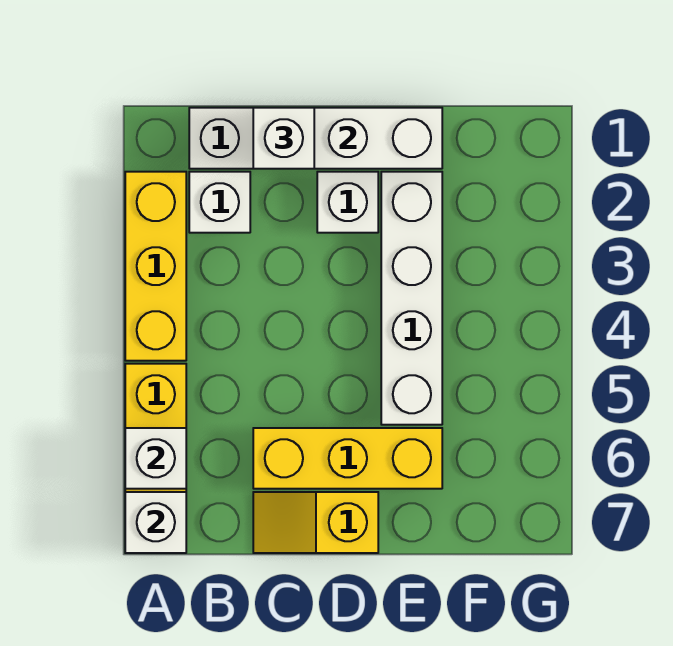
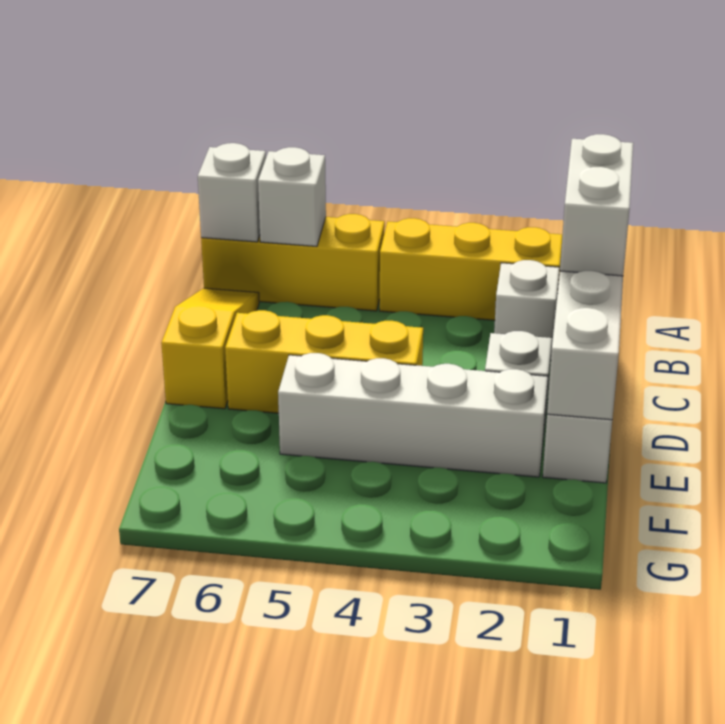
white brick C1 level 3 -> white brick B1:C1 level 3
yellow brick C6:E6 level 1 -> yellow brick D4:D6 level 1
yellow slope C7:D7 level 1 top D -> yellow slope B7:D7 level 1 top D

